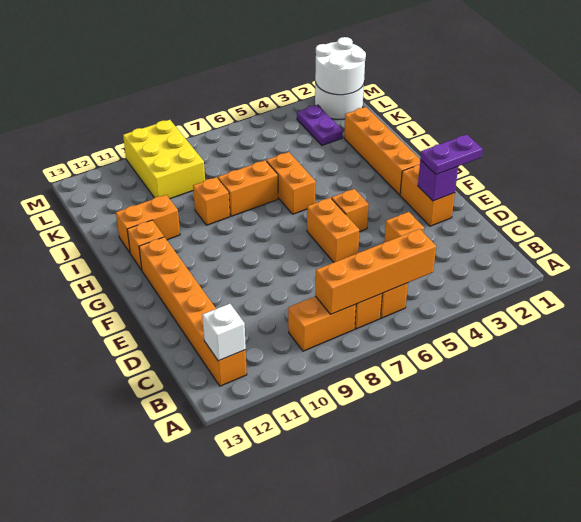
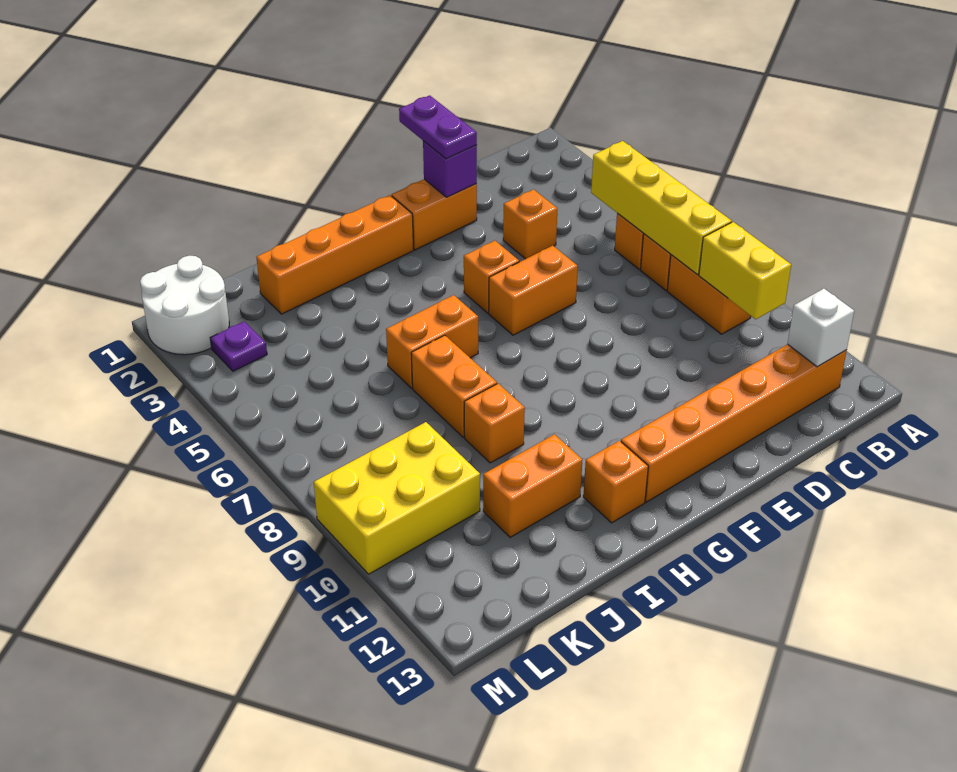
orange brick B5:B8 level 2 -> yellow brick B5:B8 level 2
none -> yellow brick B9:B10 level 2
orange brick I11:I12 level 1 -> orange brick I11:J11 level 1
purple plate K3:L3 level 1 -> purple plate L3 level 1
white round brick L1:M2 level 2 -> none

